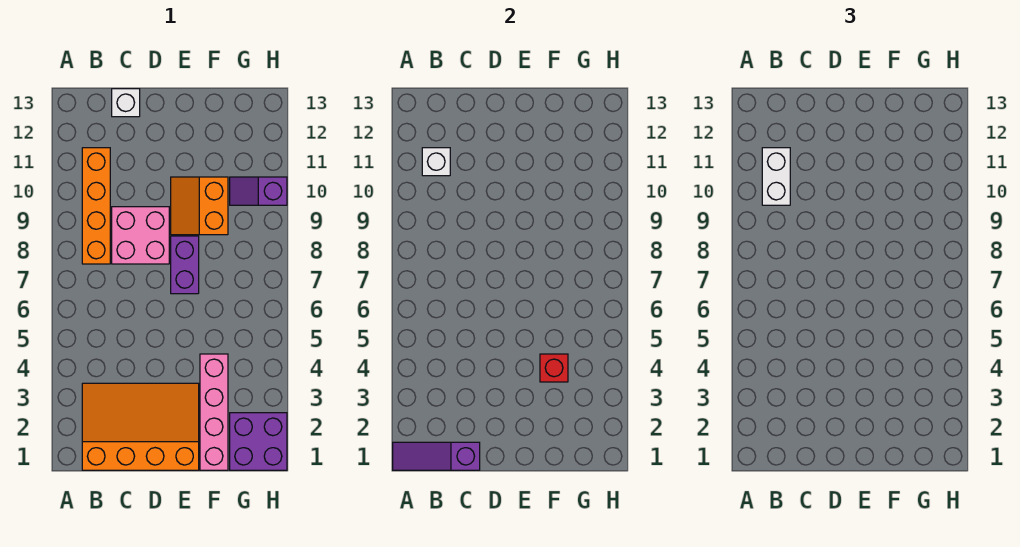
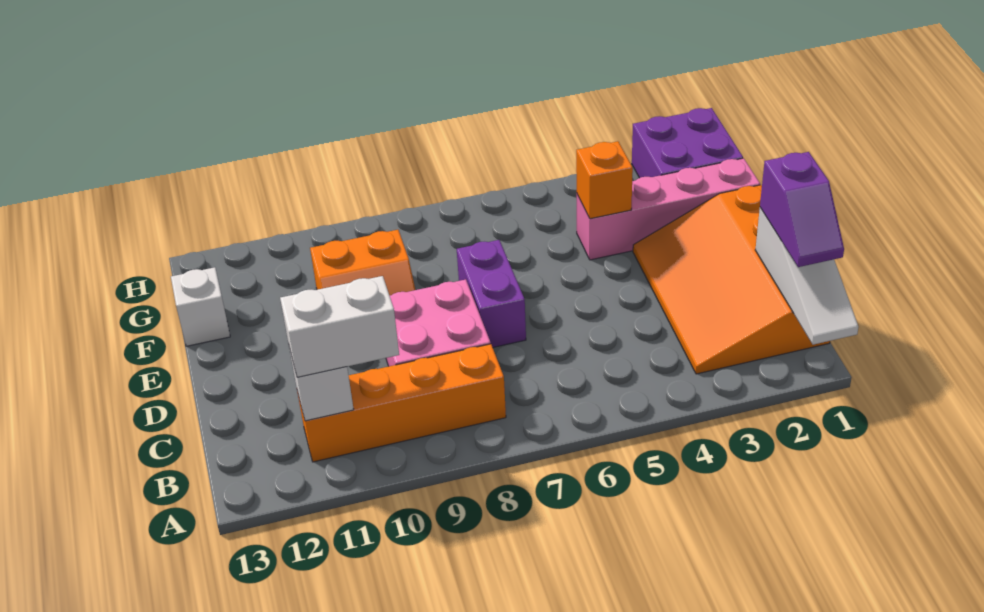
purple slope A1:C1 level 2 top C -> white slope A1:C1 level 2 top C
white brick C13 level 1 -> white brick F13 level 1
purple brick E7:E8 level 1 -> purple brick D7:E7 level 1
red brick F4 level 2 -> orange brick F4 level 2
purple slope G10:H10 level 1 top H -> purple slope B1:C1 level 3 top C

